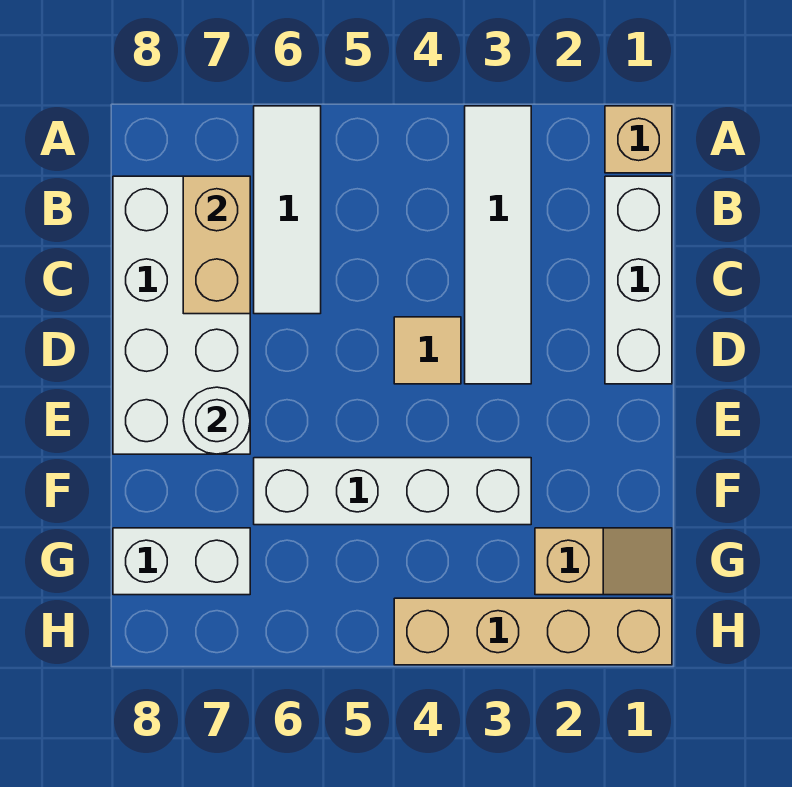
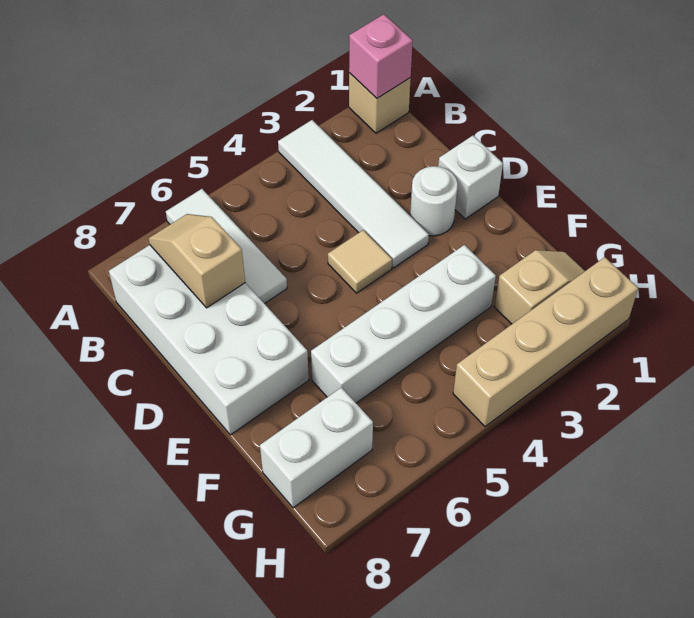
none -> pink brick A1 level 2
white brick B1:D1 level 1 -> white brick D1 level 1
tan brick B7:C7 level 2 -> tan slope B7:C7 level 2 top C
white round brick E7 level 2 -> white round brick D2 level 1

